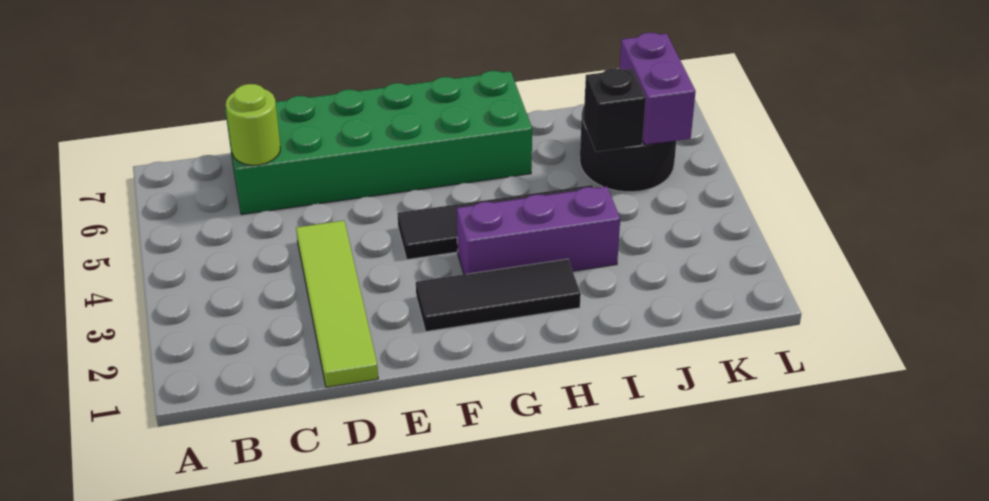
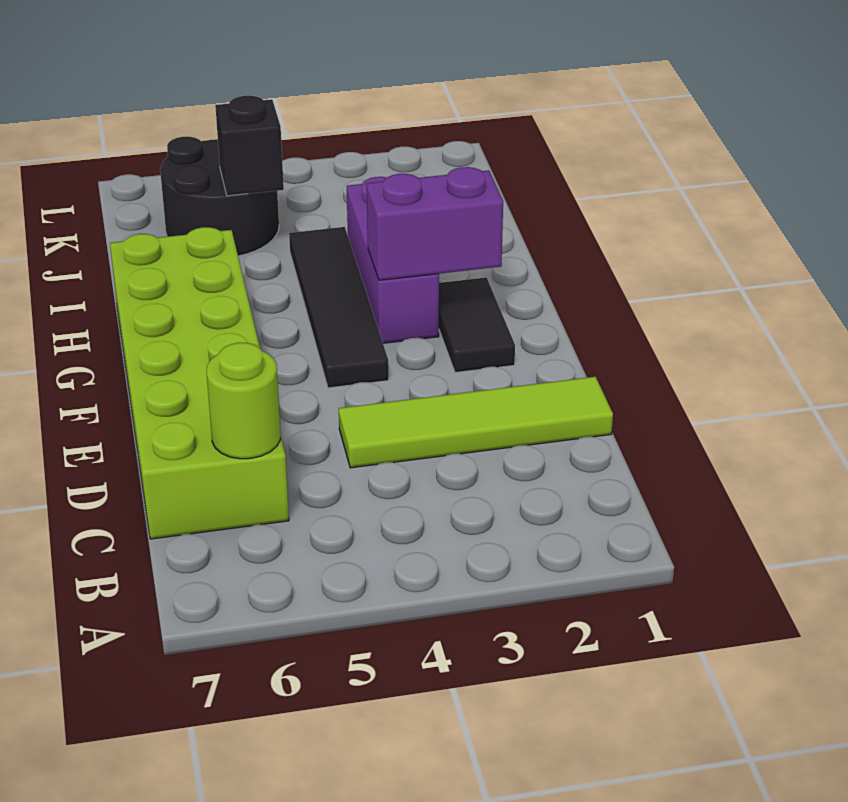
green brick C6:H7 level 1 -> lime brick C6:H7 level 1
black tile F2:H2 level 1 -> black tile F2:G2 level 1
purple brick K5:K6 level 2 -> purple brick G2:G3 level 2

